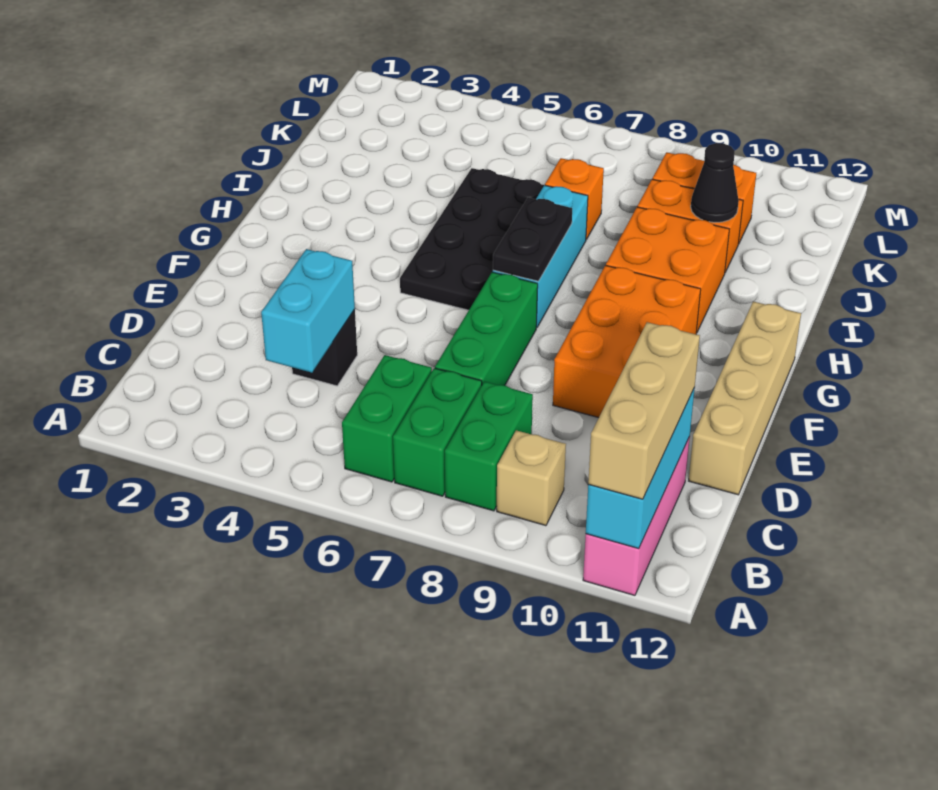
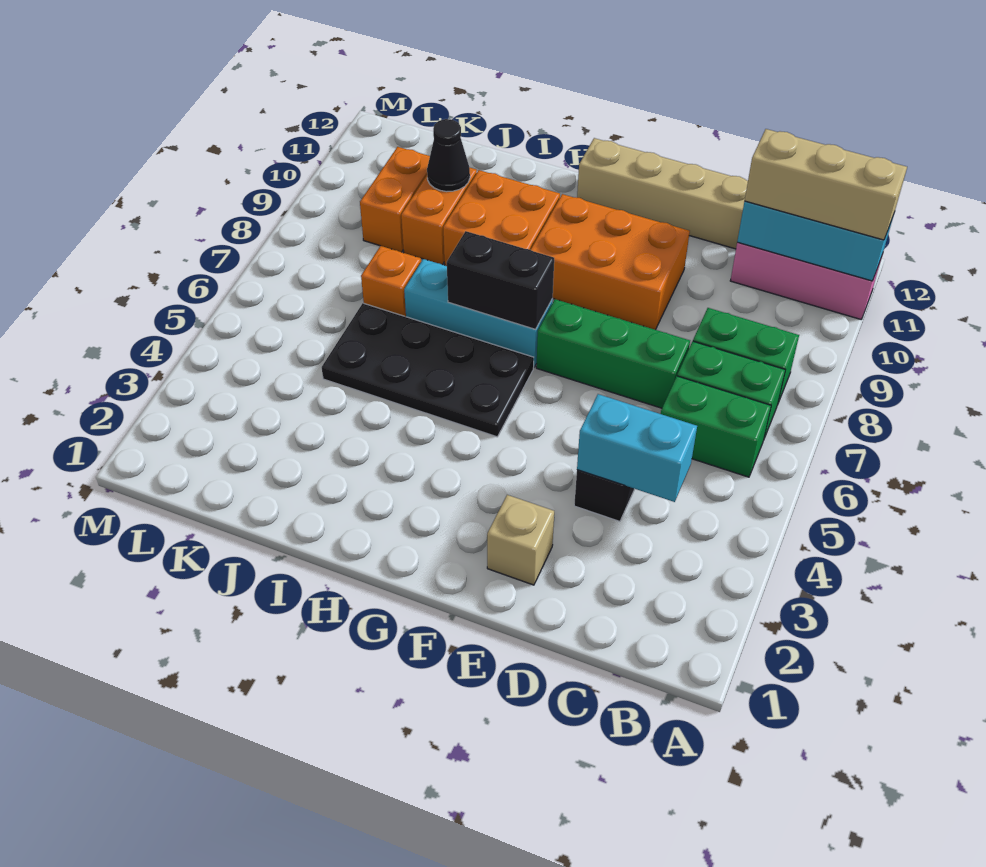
tan brick B9 level 1 -> tan brick E2 level 1
black plate G7:H7 level 2 -> black brick G7:H7 level 2

